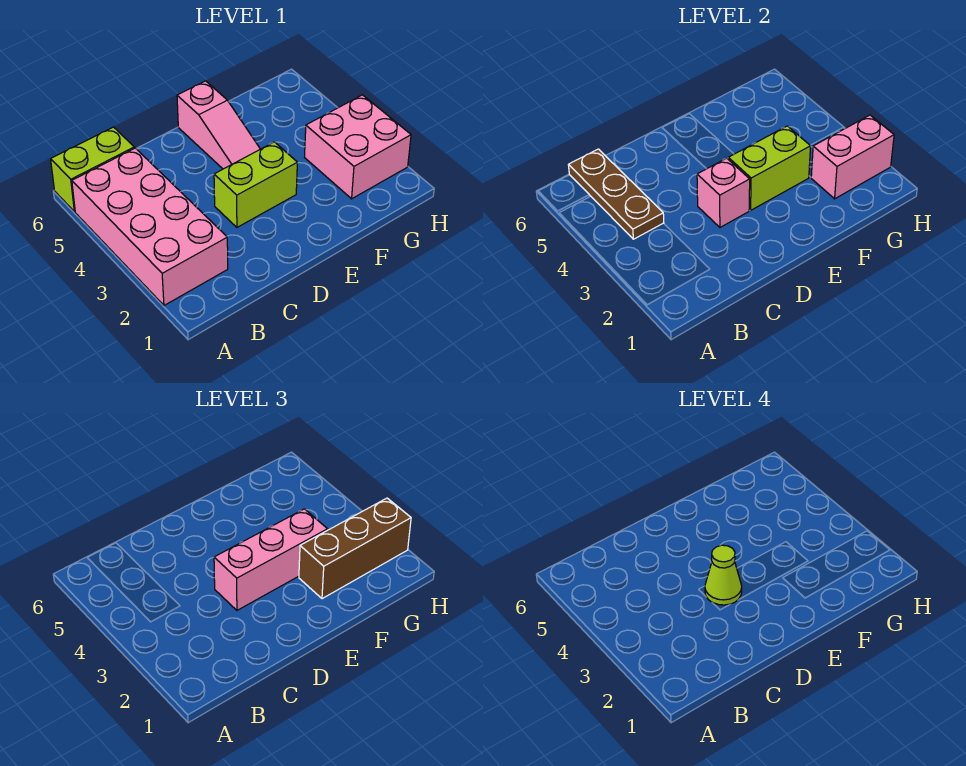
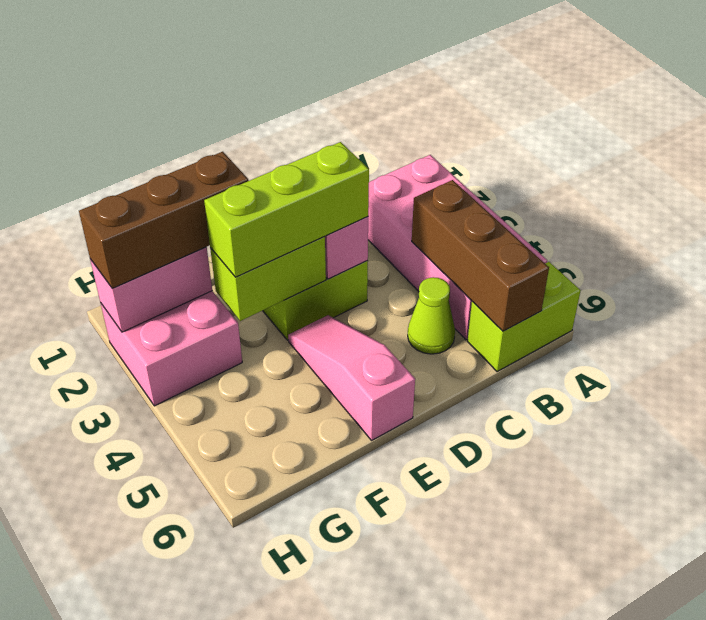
brown plate B4:B6 level 2 -> brown brick B4:B6 level 2
pink brick D3:F3 level 3 -> lime brick D3:F3 level 3
lime cone D3 level 4 -> lime cone C5 level 1

